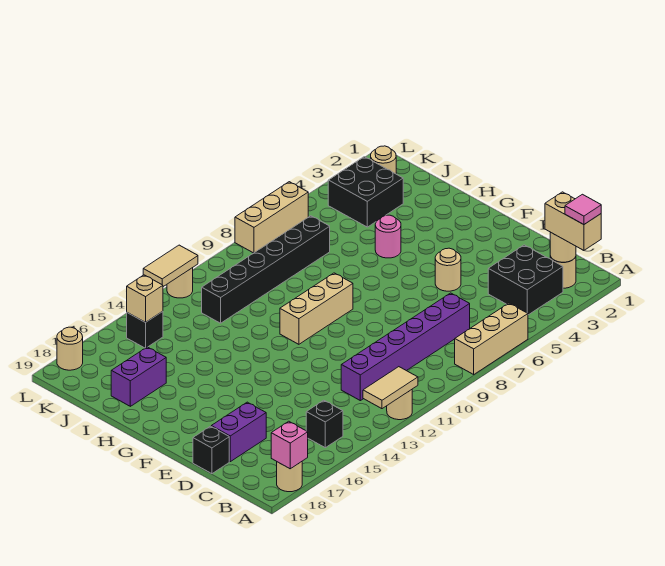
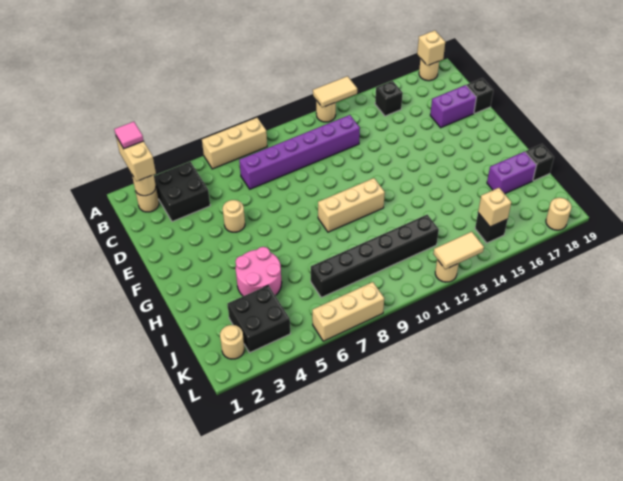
pink brick A18 level 2 -> tan brick A18 level 2
pink round brick H5 level 1 -> pink round brick H4:I5 level 1
none -> black brick I19 level 1

